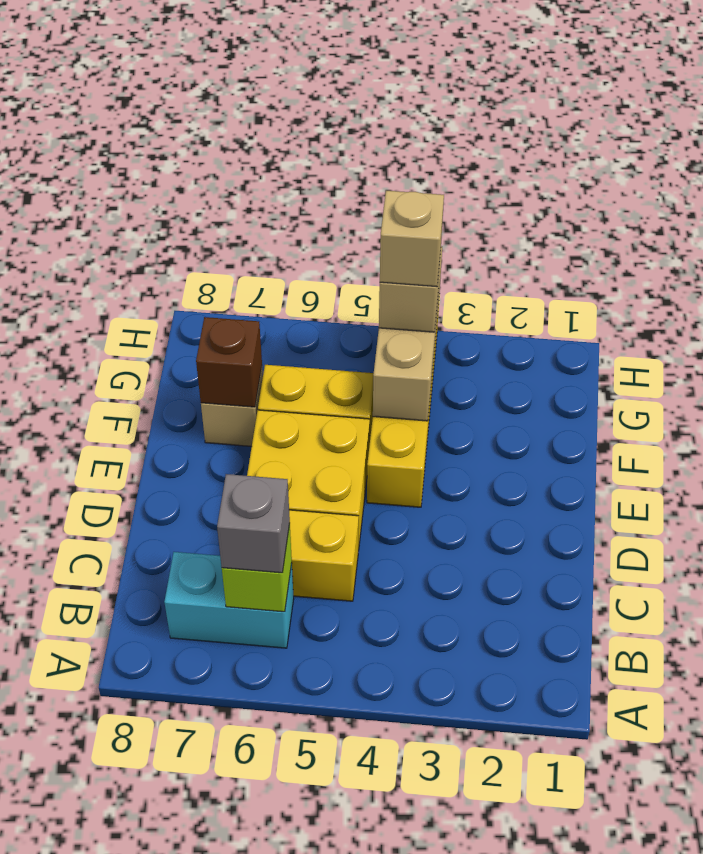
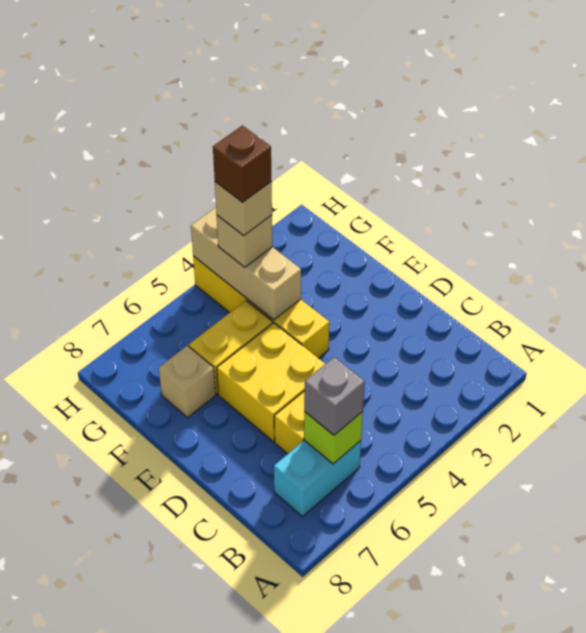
brown brick F7 level 2 -> brown brick G4 level 5

